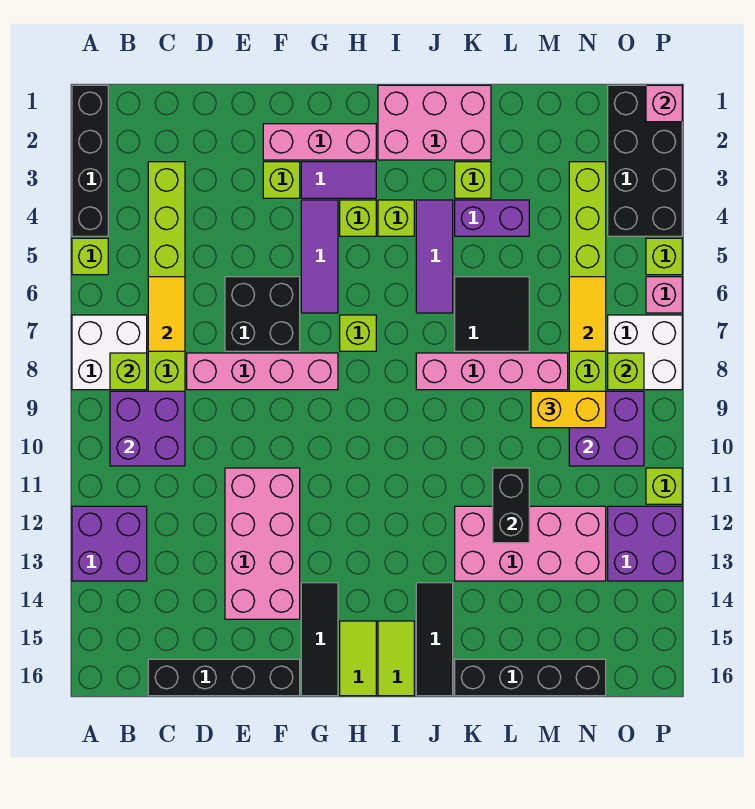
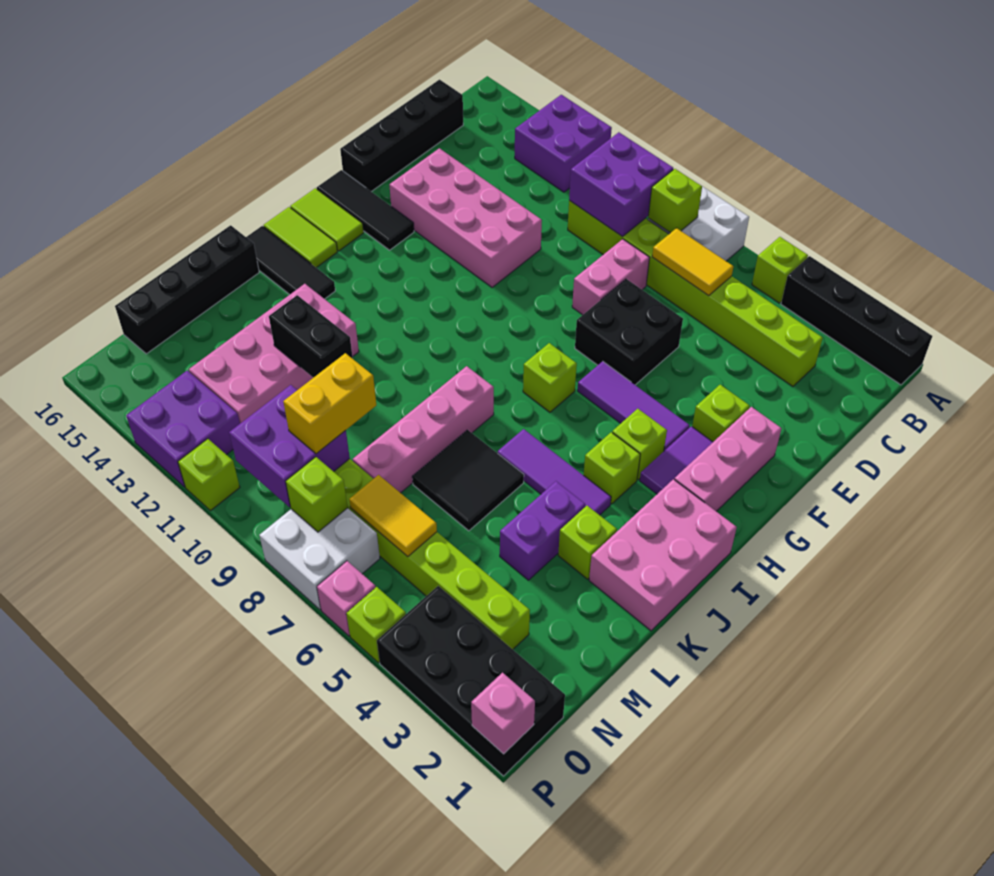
pink brick D8:G8 level 1 -> pink brick D8:E8 level 1

